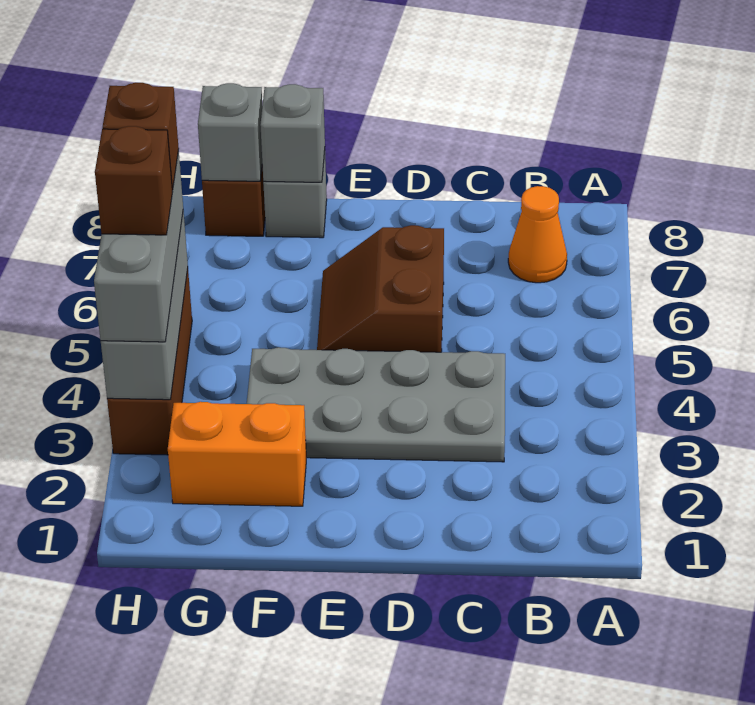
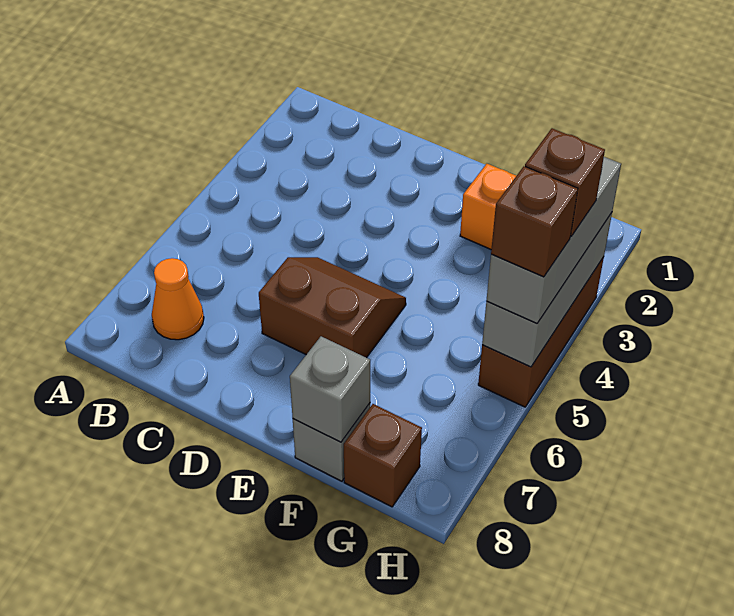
grey plate C3:F4 level 1 -> none
brown slope D5:E6 level 1 top D -> brown slope D5:E6 level 1 top 6
grey brick G8 level 2 -> none

